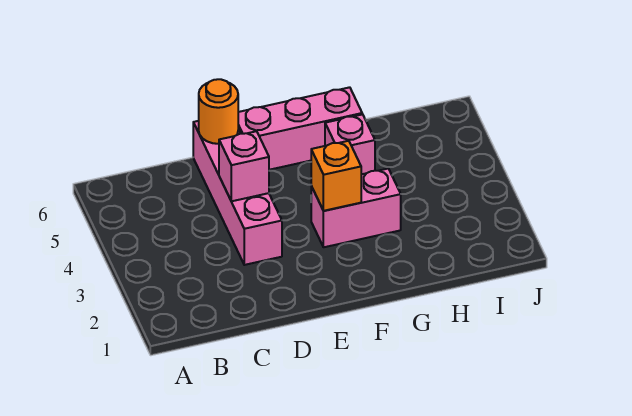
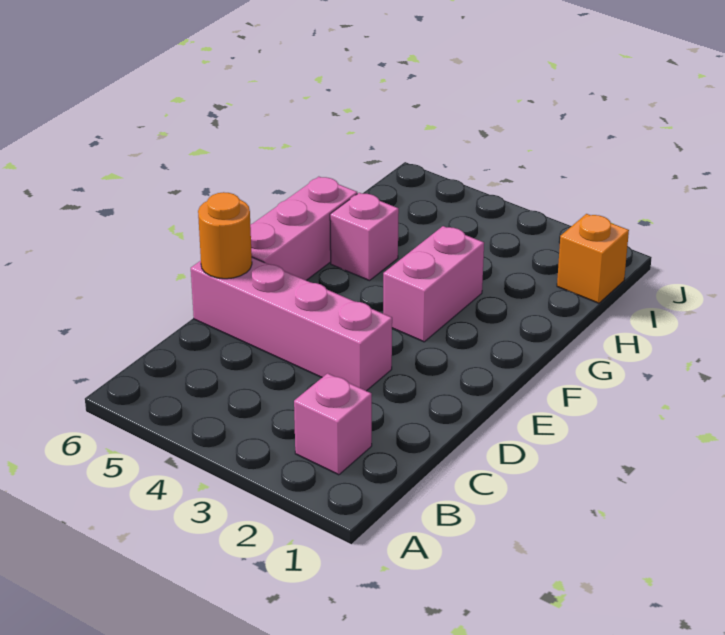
pink brick D4 level 2 -> pink brick B2 level 1
orange brick F3 level 2 -> orange brick I1 level 1

